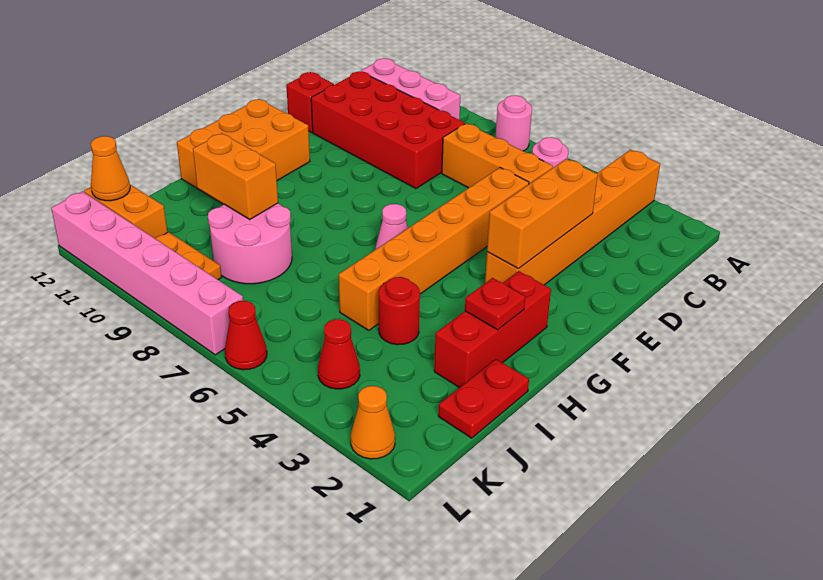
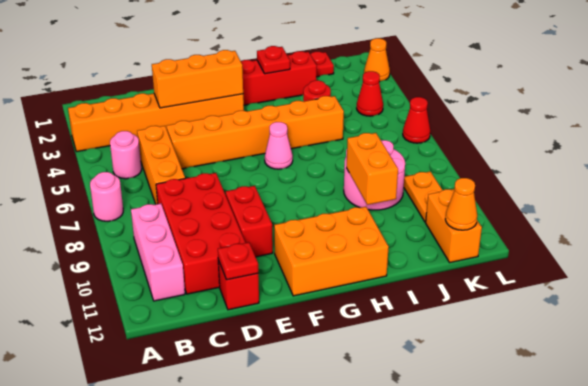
none -> red plate D12 level 2
none -> red brick E9:E10 level 1
pink brick L7:L12 level 1 -> none

